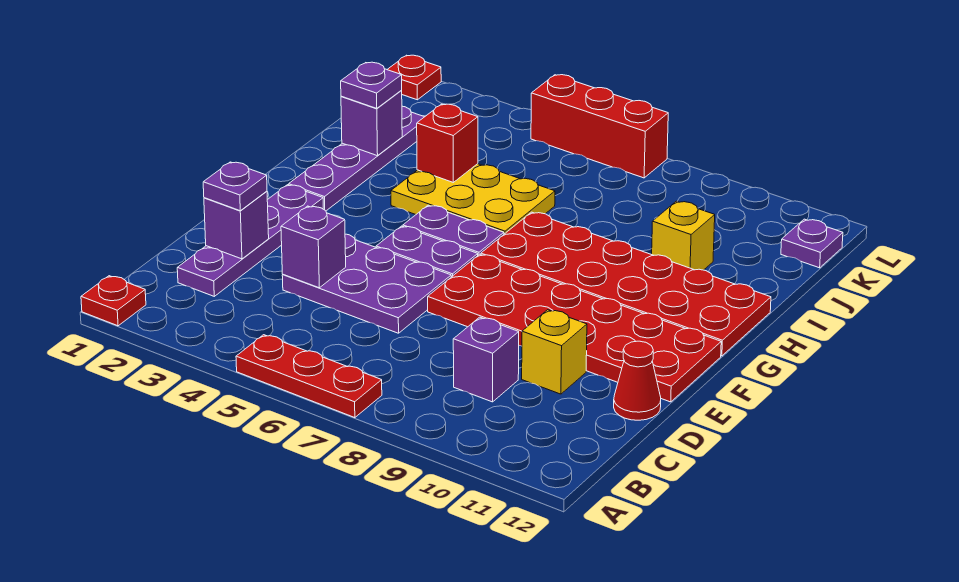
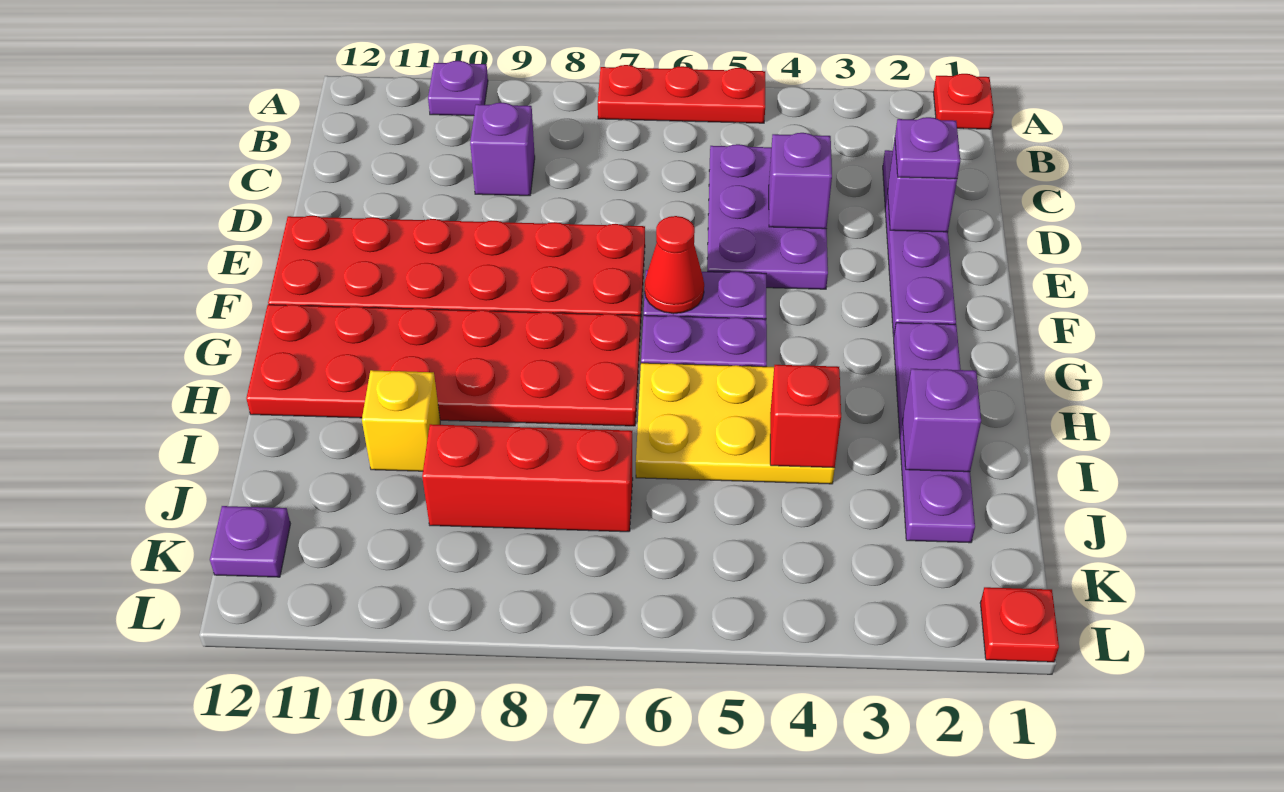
purple plate D4:E6 level 1 -> purple plate C4:E5 level 1
yellow brick D10 level 1 -> none
red cone D12 level 1 -> red cone F6 level 2
purple plate I2 level 3 -> purple plate A10 level 1
red brick L5:L7 level 1 -> red brick J7:J9 level 1

